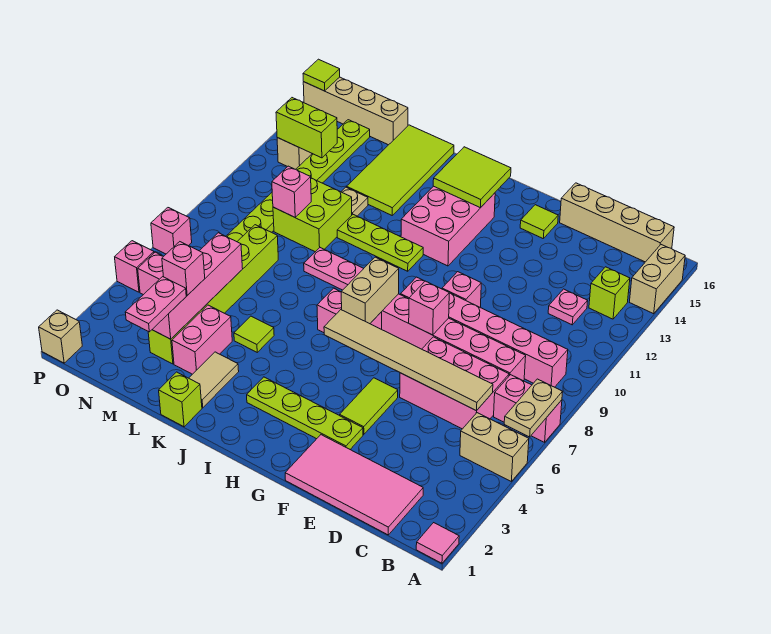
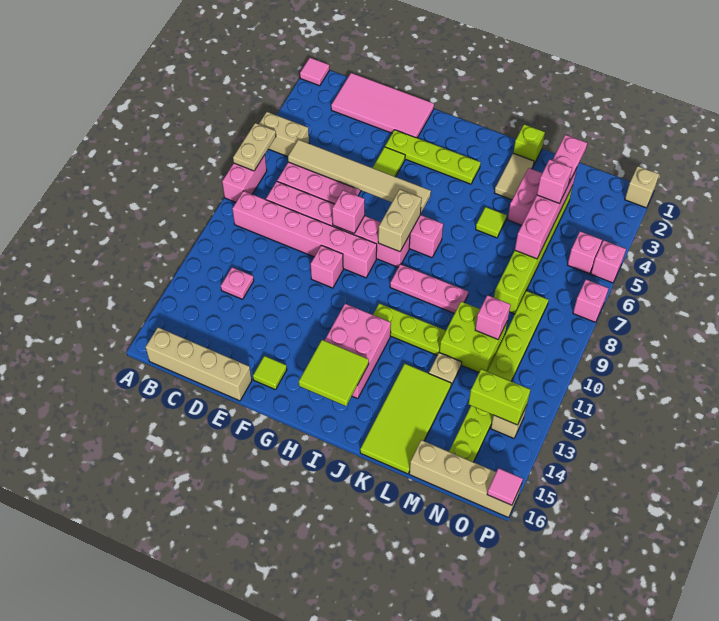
pink brick A7:B7 level 1 -> pink brick A7:A8 level 1
tan brick A14:A15 level 1 -> none
lime brick B13 level 1 -> none
lime tile P16 level 2 -> pink tile P16 level 2

